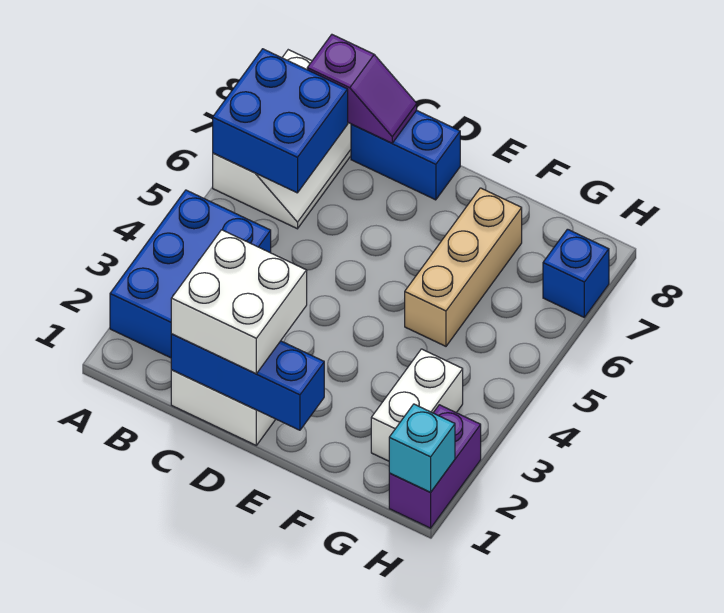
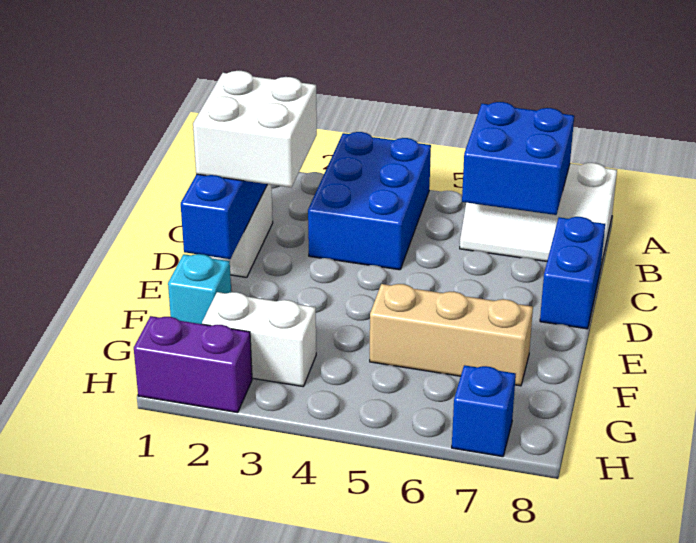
blue brick A2:B4 level 1 -> blue brick A3:C4 level 1
purple slope B8:C8 level 2 top B -> none
cyan brick H1 level 2 -> cyan brick F1 level 1

